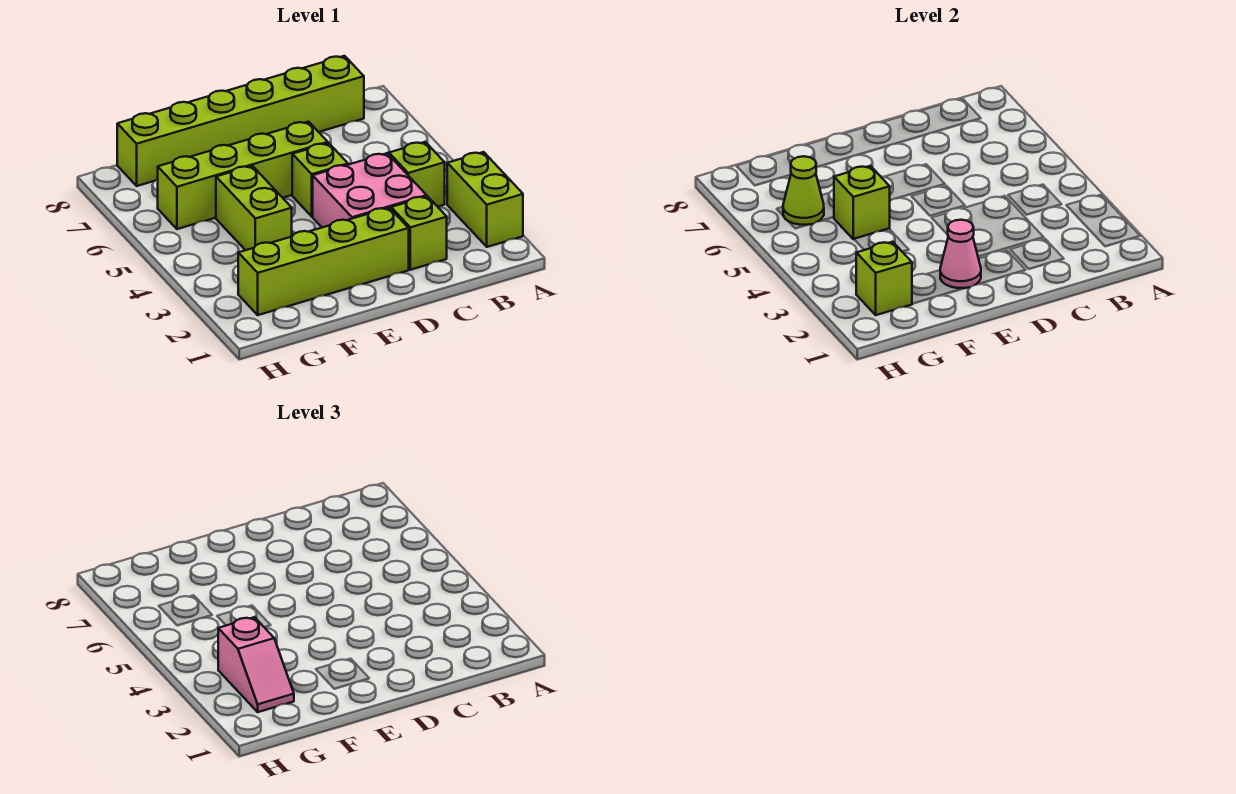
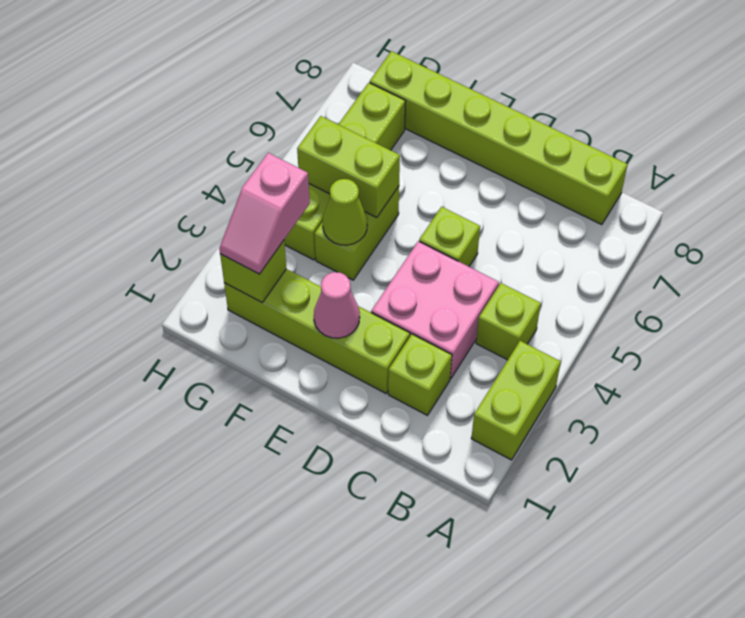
lime brick D6:G6 level 1 -> lime brick G4:G7 level 1
lime brick F5 level 2 -> lime brick F5:G5 level 2
lime cone G6 level 2 -> lime cone F4 level 2

